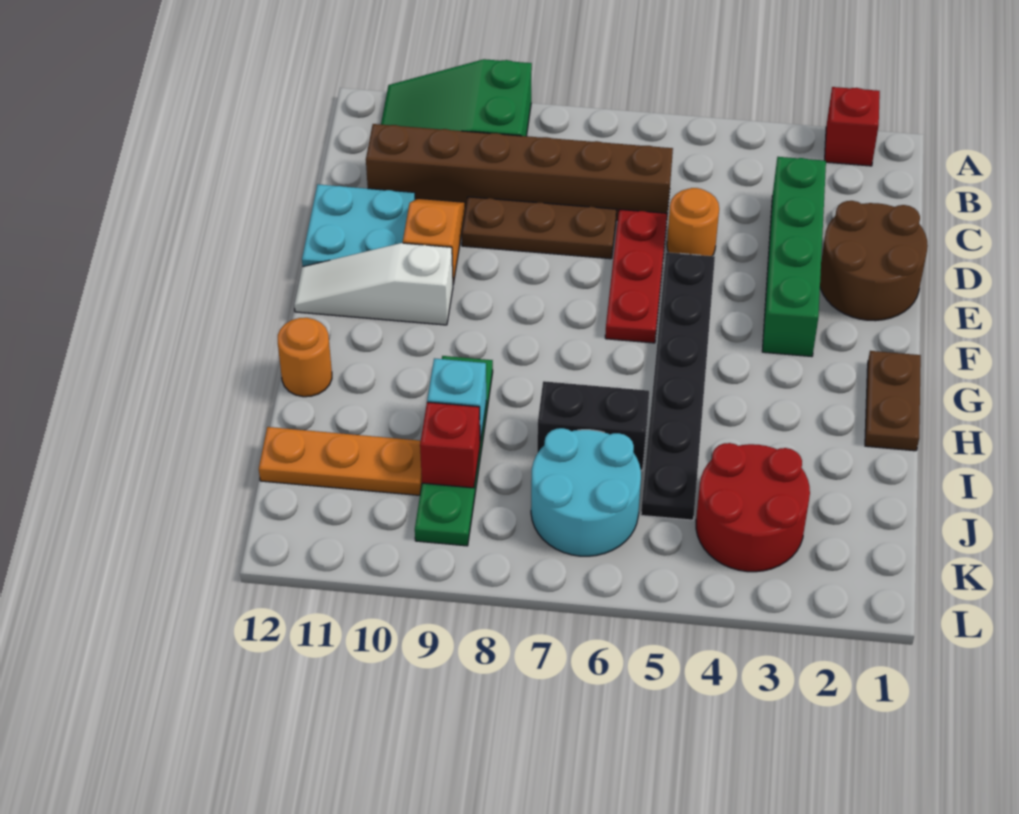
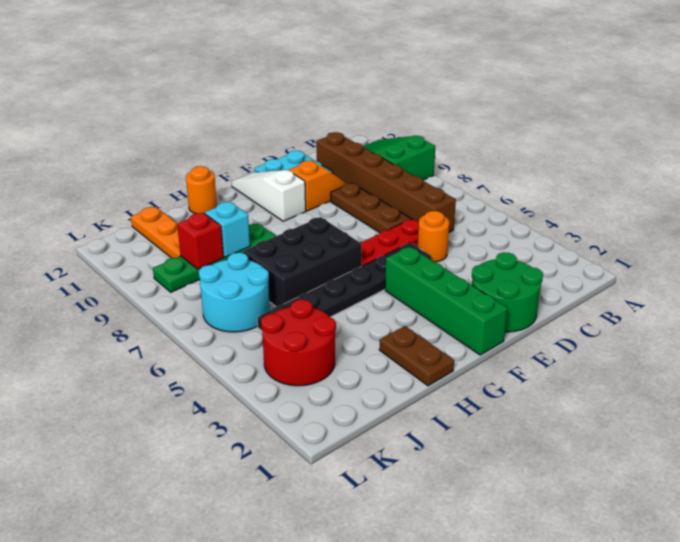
red brick A2 level 1 -> none
green brick C3:F3 level 1 -> green brick F1:F4 level 1
brown round brick D1:E2 level 1 -> green round brick D1:E2 level 1
brown plate G1:H1 level 1 -> brown plate H1:H2 level 1
black brick I6:I7 level 1 -> black brick G6:I7 level 1

